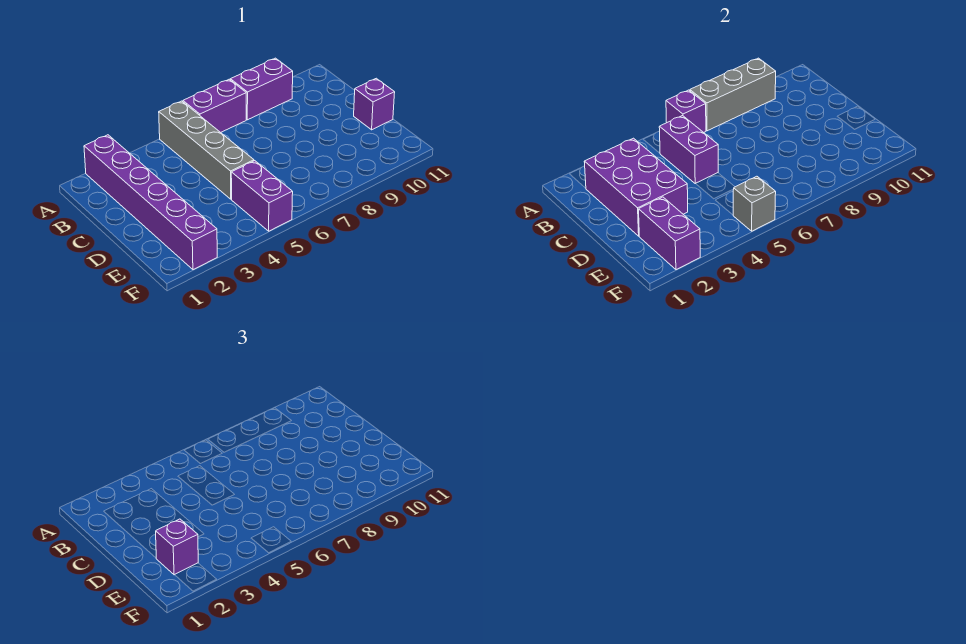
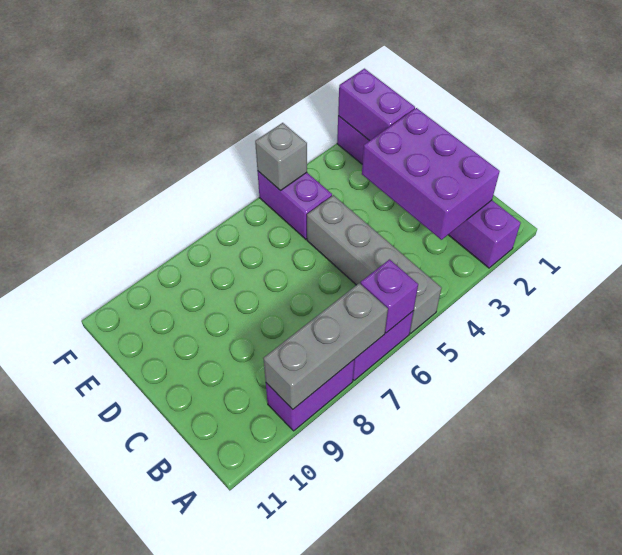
purple brick B5:C5 level 2 -> none
purple brick D11 level 1 -> none
purple brick E2 level 3 -> none

